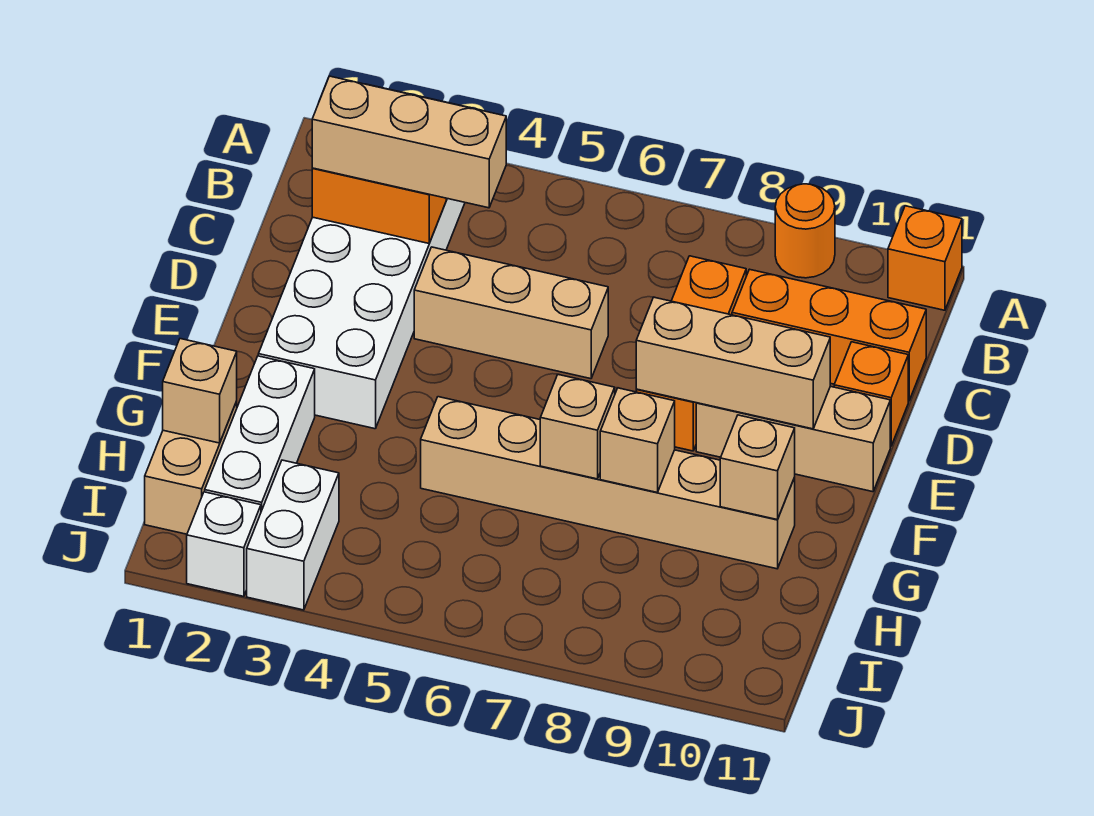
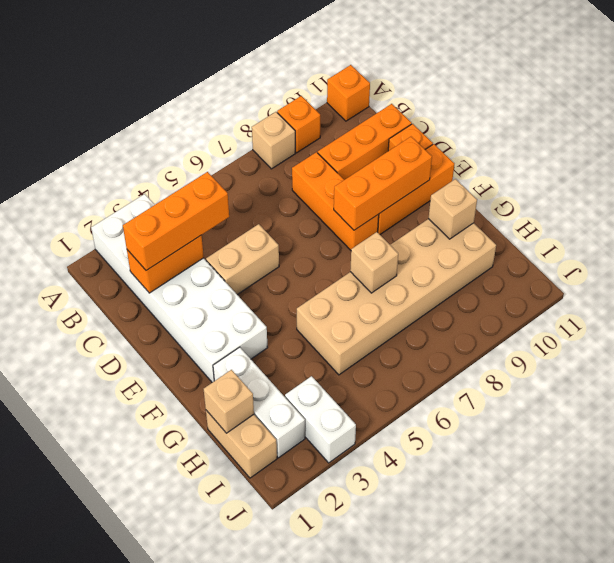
orange round brick A9 level 1 -> orange brick A9 level 1
tan brick C2:C4 level 3 -> orange brick C2:C4 level 3
tan brick D4:D6 level 1 -> tan brick D4:D5 level 1
tan brick E8:E10 level 2 -> orange brick E8:E10 level 2
tan brick E9:E11 level 1 -> orange brick E9:E11 level 1
tan brick G5:G10 level 1 -> tan brick G5:H10 level 1
tan brick G8 level 2 -> tan brick A8 level 1
white brick J2 level 1 -> none

